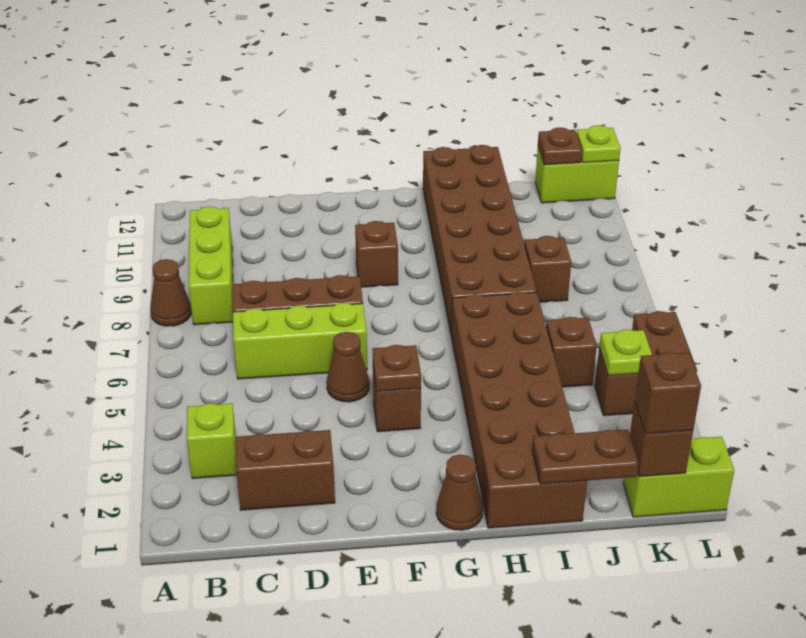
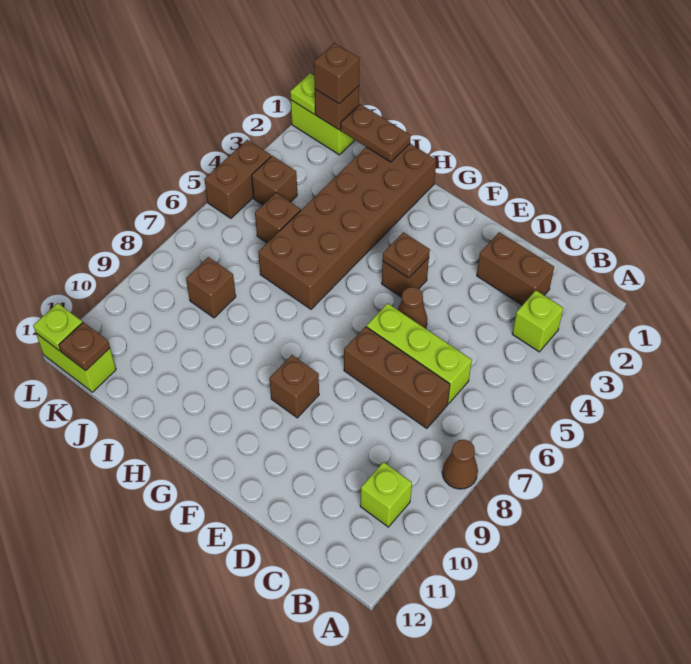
lime brick B8:B10 level 1 -> lime brick B10 level 1
brown cone G1 level 1 -> none
brown brick H7:I12 level 1 -> none
lime plate K4 level 2 -> lime plate L1 level 2

